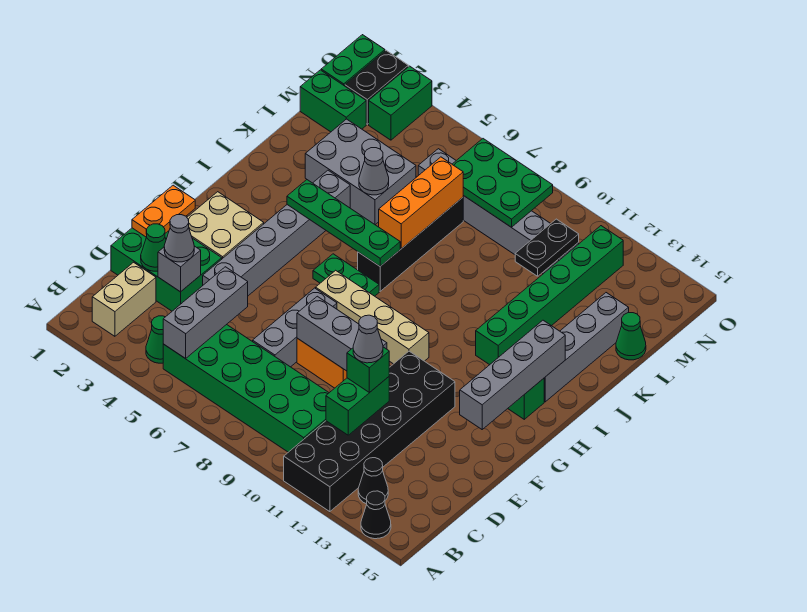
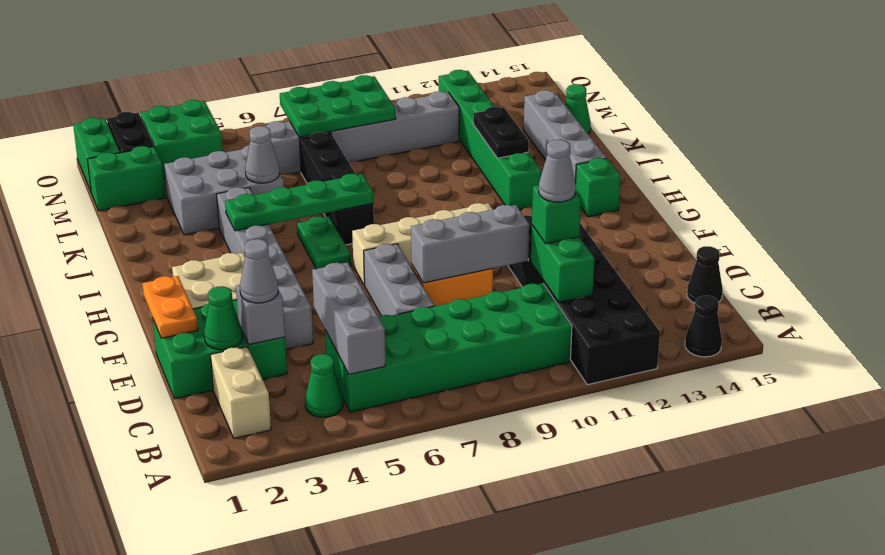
black cone B13 level 1 -> black cone C15 level 1
grey brick F14:I14 level 2 -> none
green plate H6:H7 level 1 -> green plate H6:I6 level 1
orange brick J7:L7 level 2 -> none
black plate L11:M11 level 2 -> black plate J12:K12 level 2
green brick N3:O3 level 1 -> green brick N3:O4 level 1

